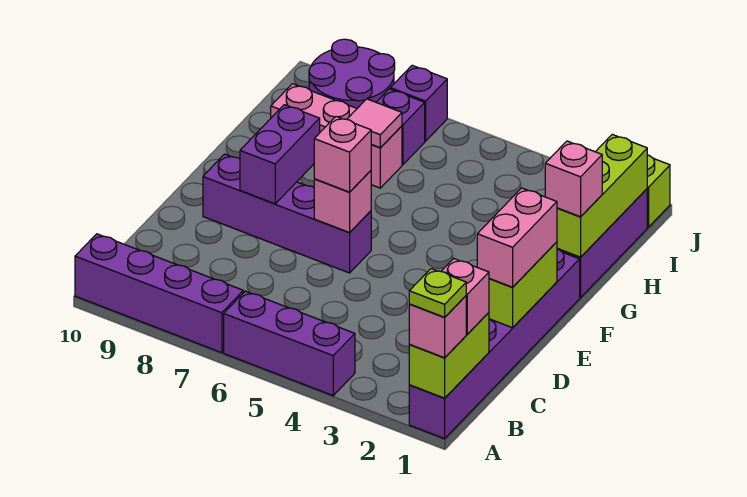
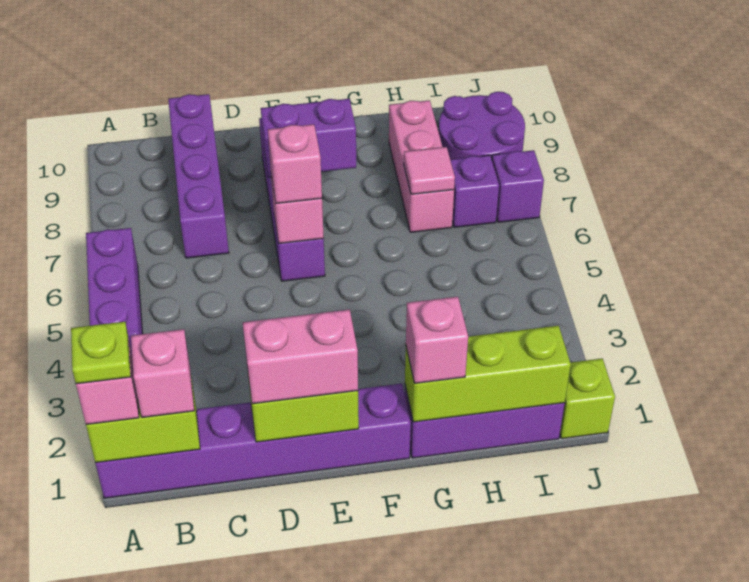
purple brick A7:A10 level 1 -> purple brick C7:C10 level 1

